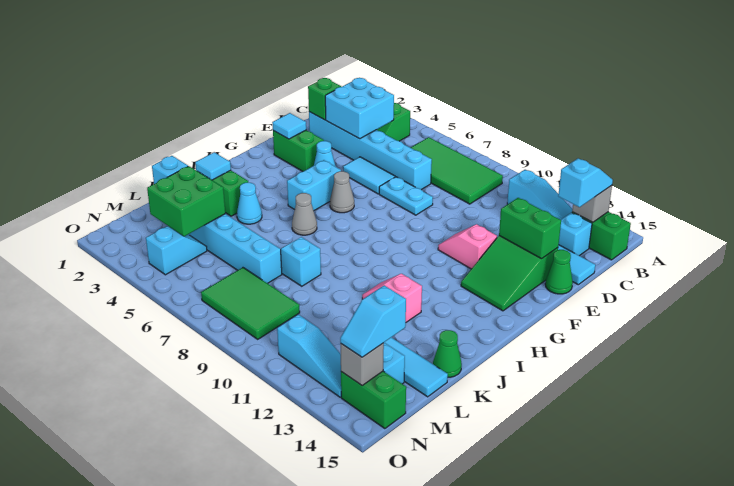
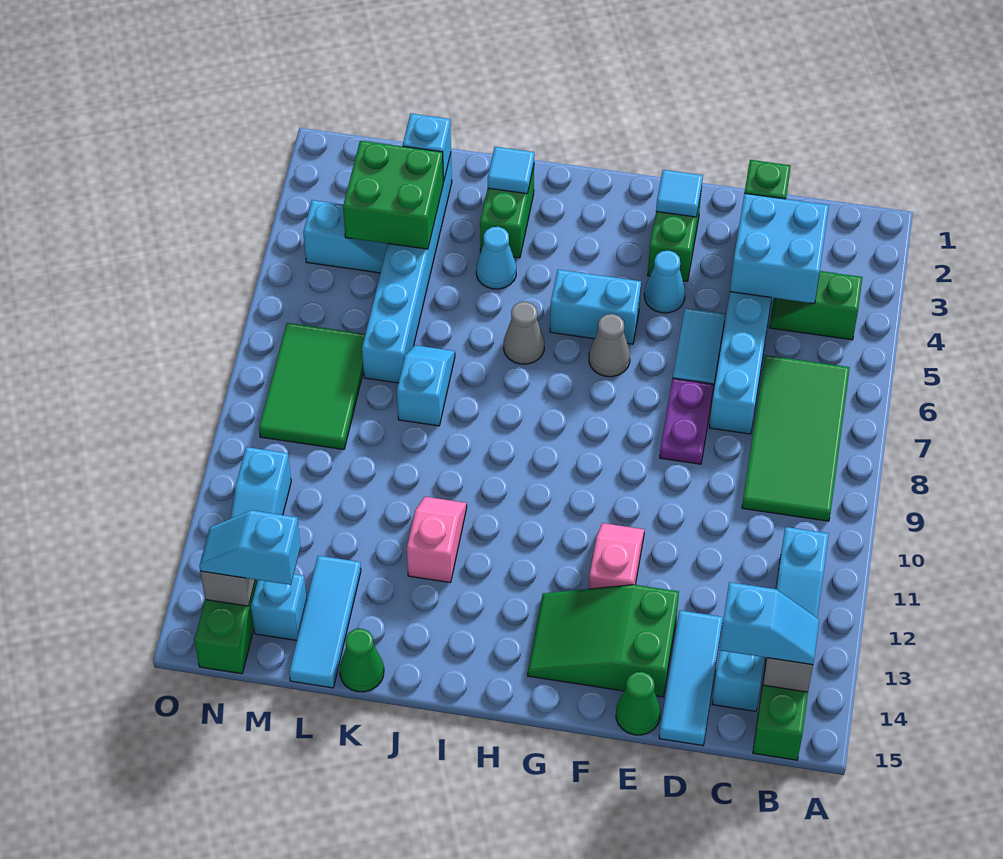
cyan plate E7:E8 level 1 -> purple plate E7:E8 level 1
green brick E13:E14 level 2 -> none

